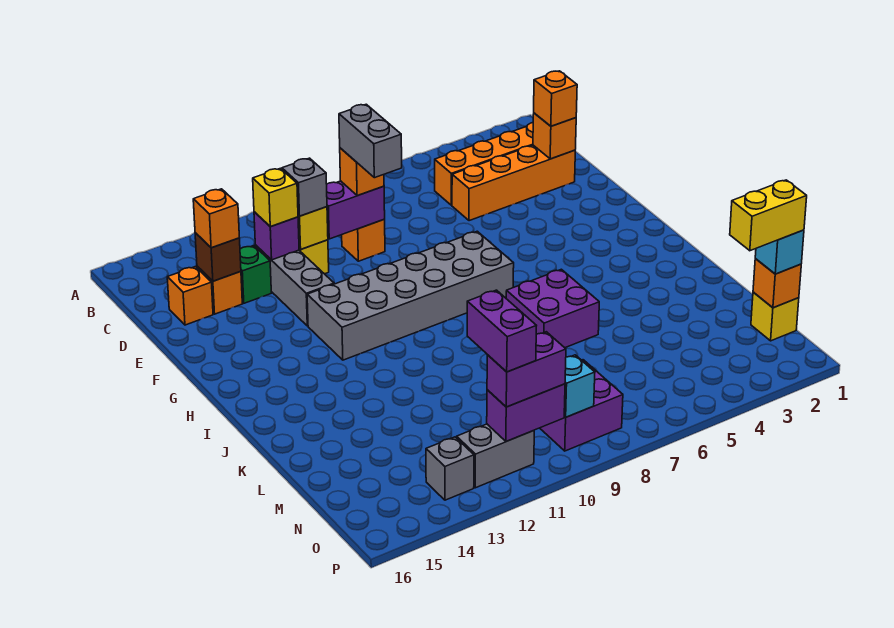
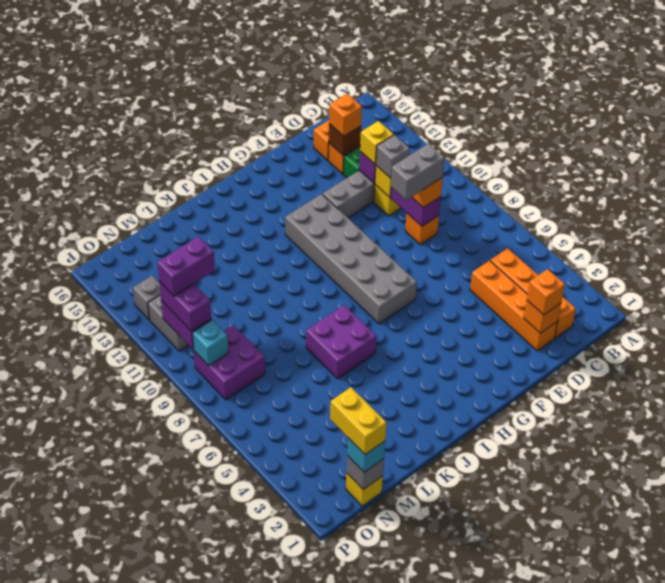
orange brick N1 level 2 -> grey brick N1 level 2

